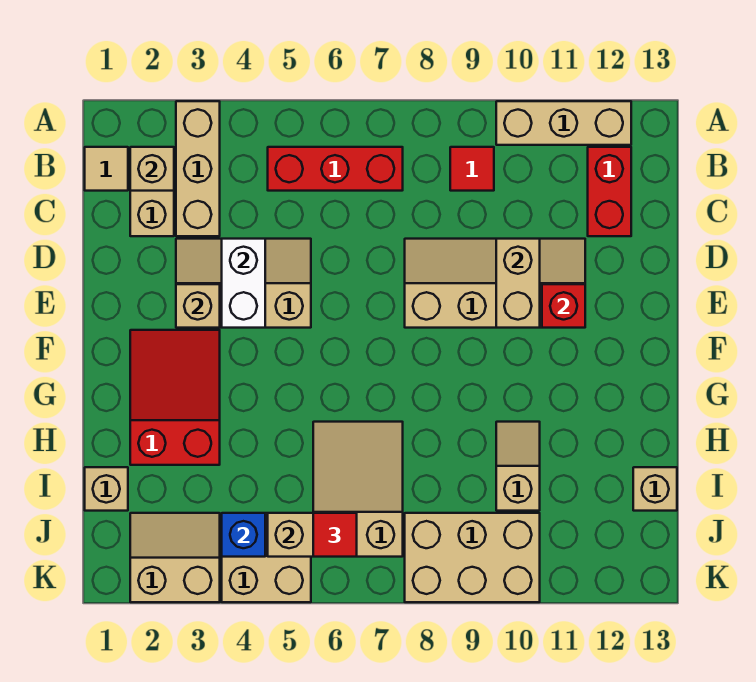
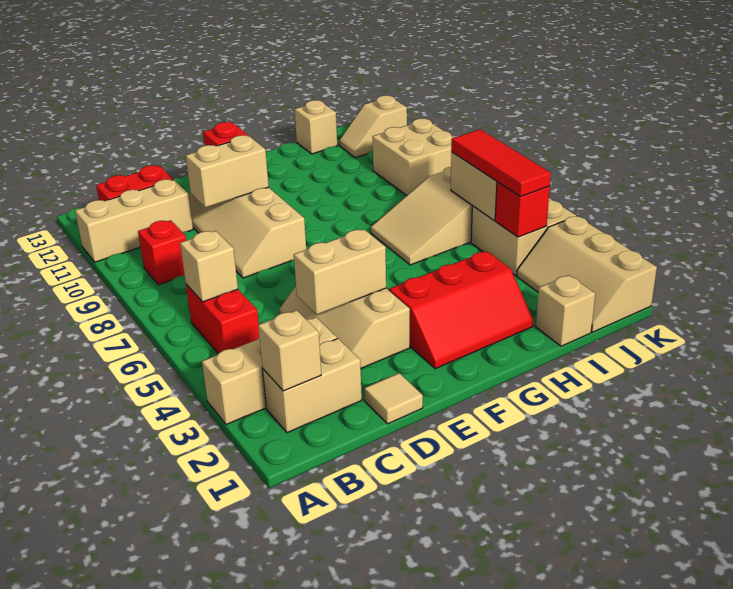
tan brick A10:A12 level 1 -> tan brick A11:C11 level 1
tan tile B1 level 1 -> tan tile D1 level 1
red brick B5:B7 level 1 -> red brick B5:B6 level 1
red tile B9 level 1 -> red brick B9 level 1
white brick D4:E4 level 2 -> tan brick D4:E4 level 2
tan brick E3 level 2 -> tan brick B6 level 2
red slope F2:H3 level 1 top H -> red slope F2:H3 level 1 top 3
tan slope H10:I10 level 1 top I -> tan slope J12:K12 level 1 top K
tan slope J2:K3 level 1 top K -> tan slope J1:K3 level 1 top K
blue brick J4 level 2 -> red brick J4 level 2
red tile J6 level 3 -> red tile J4:J6 level 3
tan brick J8:K10 level 1 -> tan brick J9:K10 level 1

